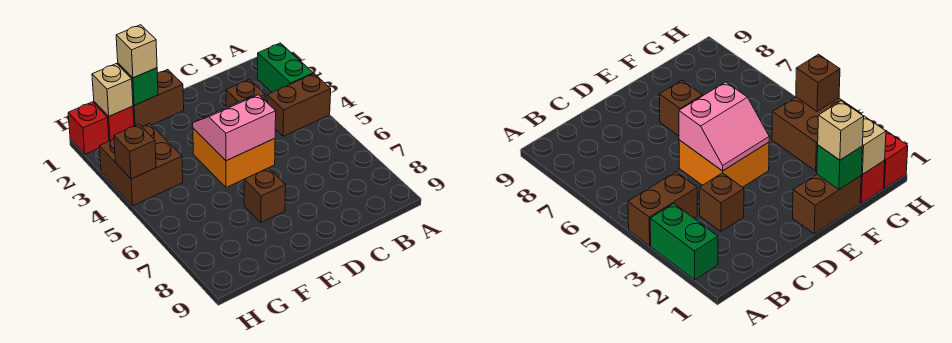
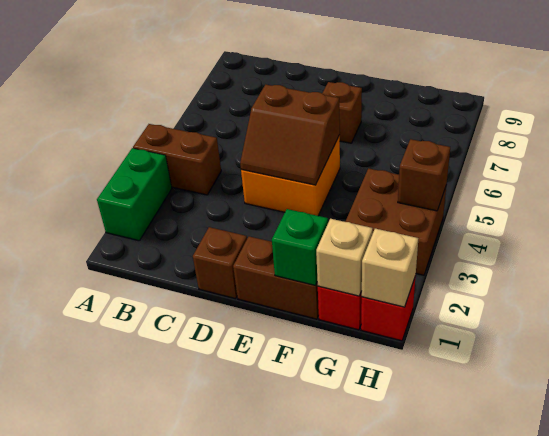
brown brick C3 level 1 -> brown brick D1 level 1
pink slope D4:E5 level 2 top 5 -> brown slope D4:E5 level 2 top 5
tan brick F1 level 3 -> tan brick H1 level 2

